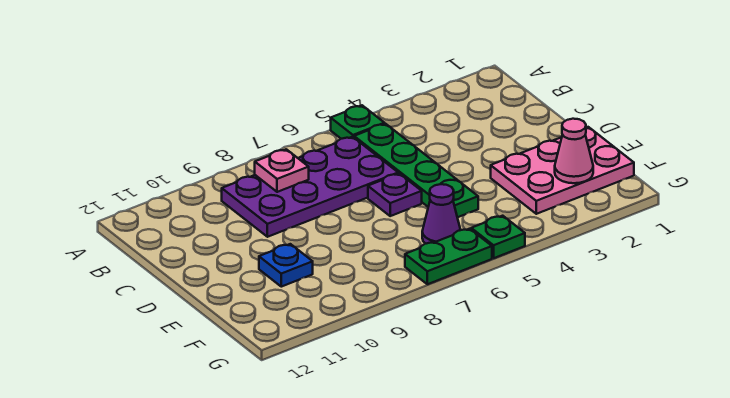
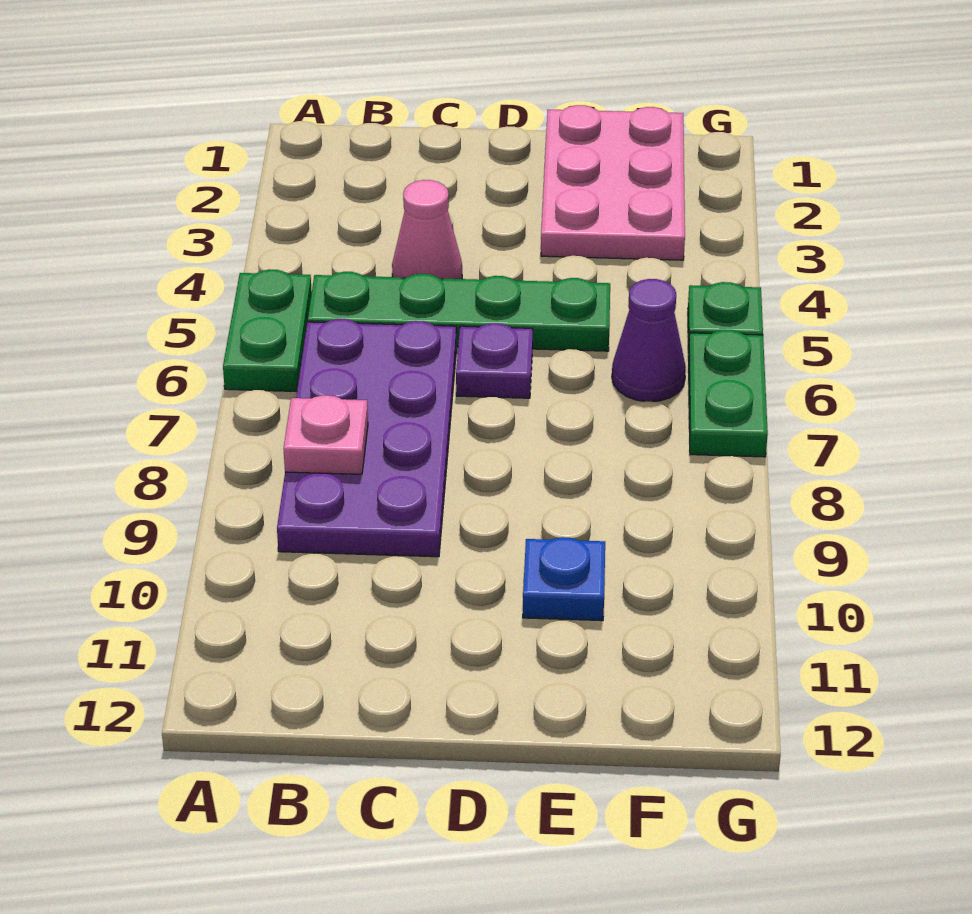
green plate A5 level 1 -> green plate A5:A6 level 1
pink cone F2 level 2 -> pink cone C4 level 1

